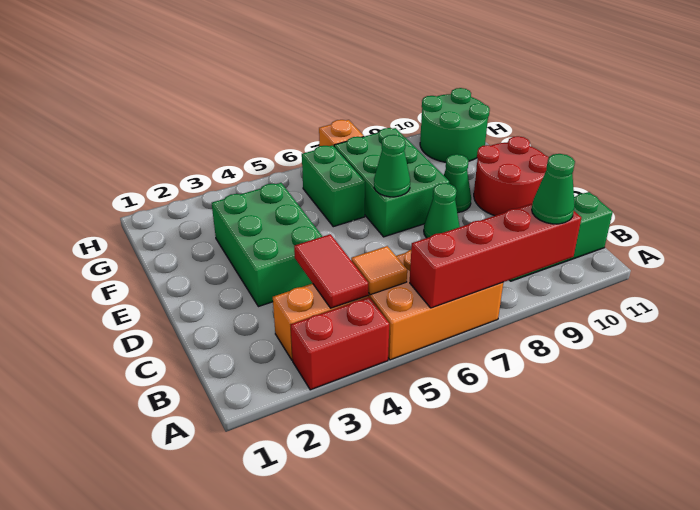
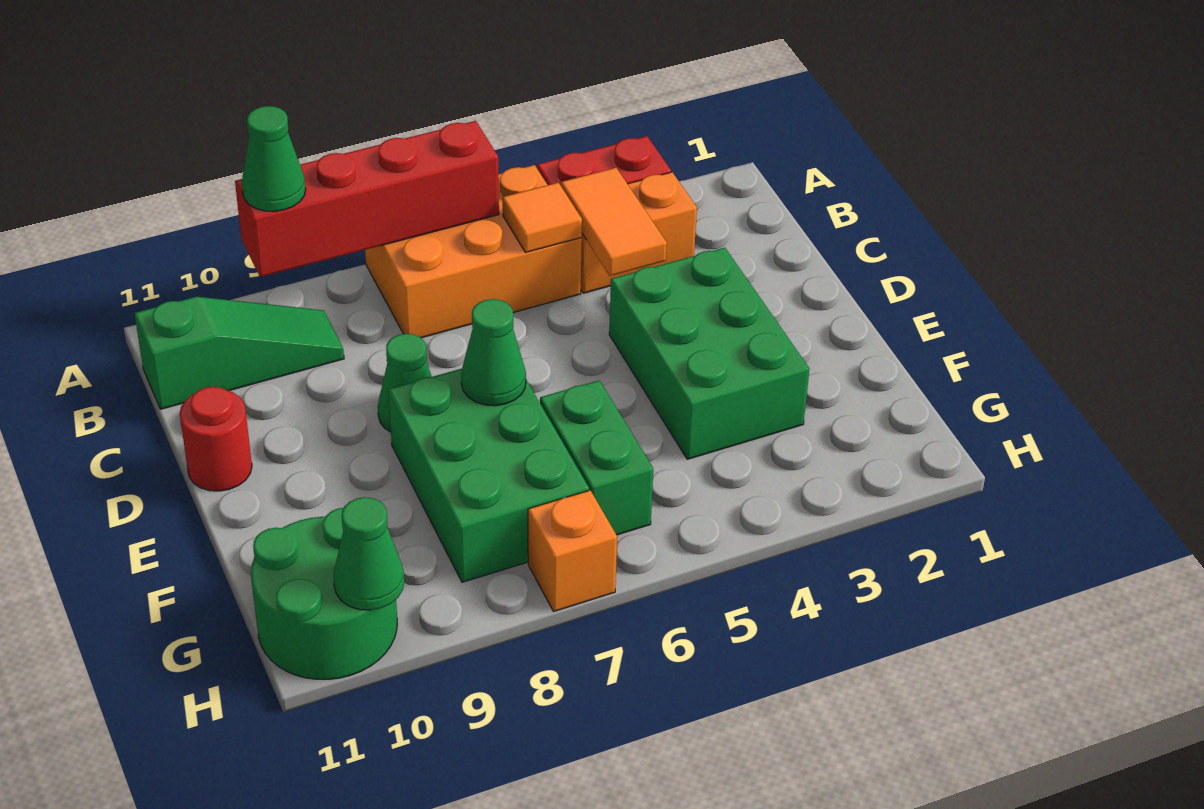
red tile B4:C4 level 2 -> orange tile B4:C4 level 2
red round brick D10:E11 level 1 -> red round brick D11 level 1
green cone E9 level 1 -> green cone H10 level 2

